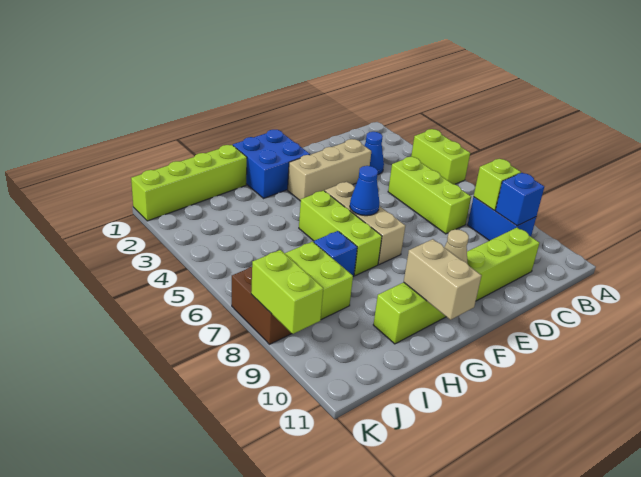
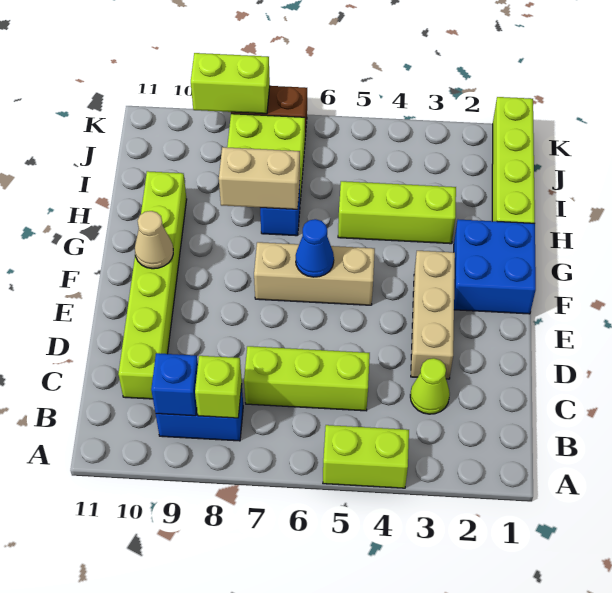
blue cone C3 level 1 -> lime cone C3 level 1
lime brick G5:G7 level 1 -> lime brick H3:H5 level 1
tan brick G10:G11 level 2 -> tan brick H7:H8 level 2

